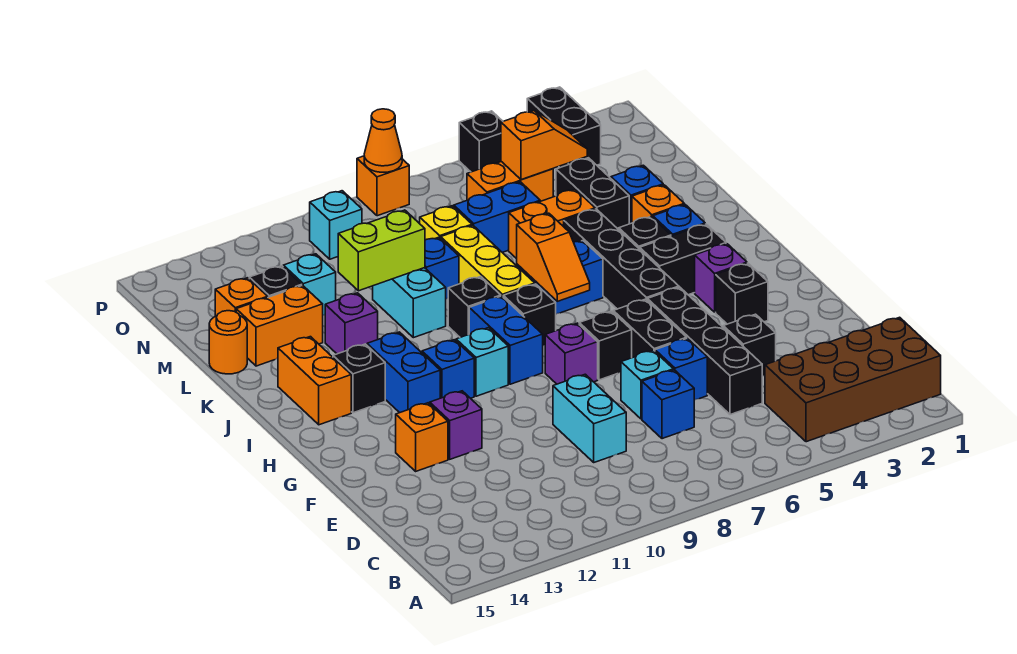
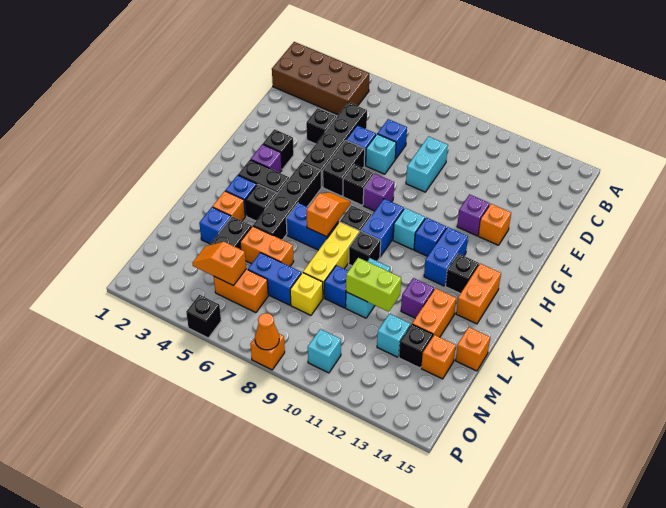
orange brick L13:L14 level 1 -> orange brick K13:L13 level 1
orange round brick L15 level 1 -> orange brick L15 level 1
black brick O3:P3 level 1 -> none

